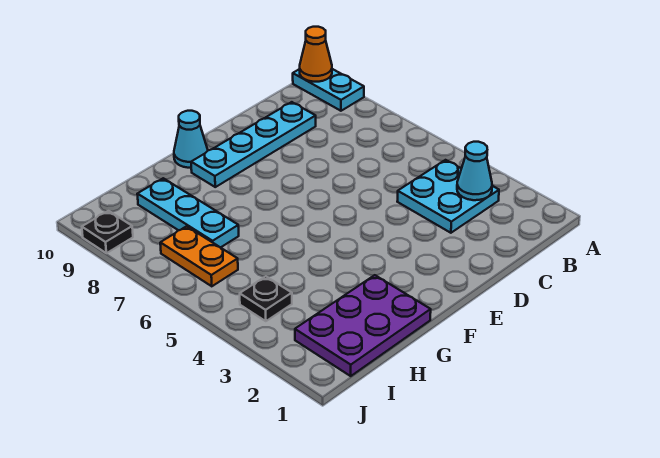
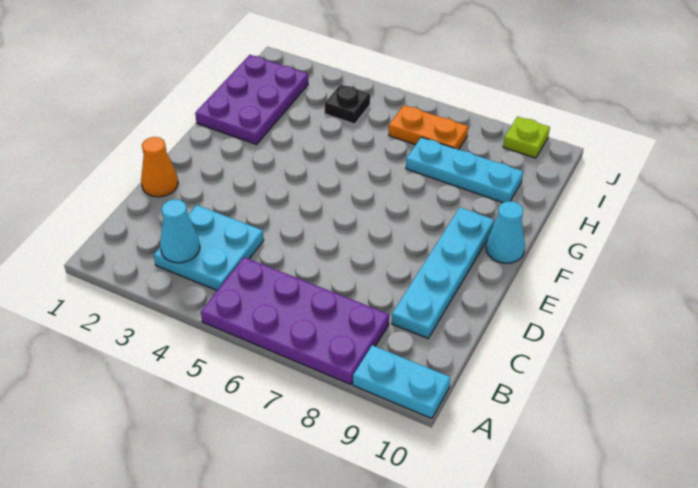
none -> purple plate A5:B8 level 1
orange cone A10 level 2 -> orange cone D1 level 1
black plate J9 level 1 -> lime plate J9 level 1

